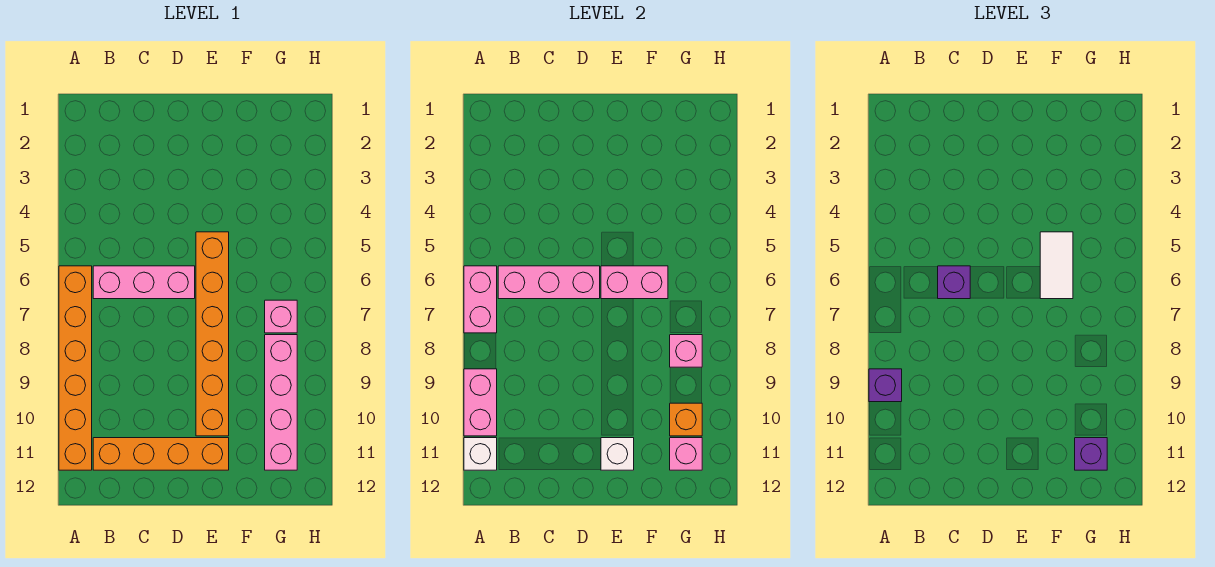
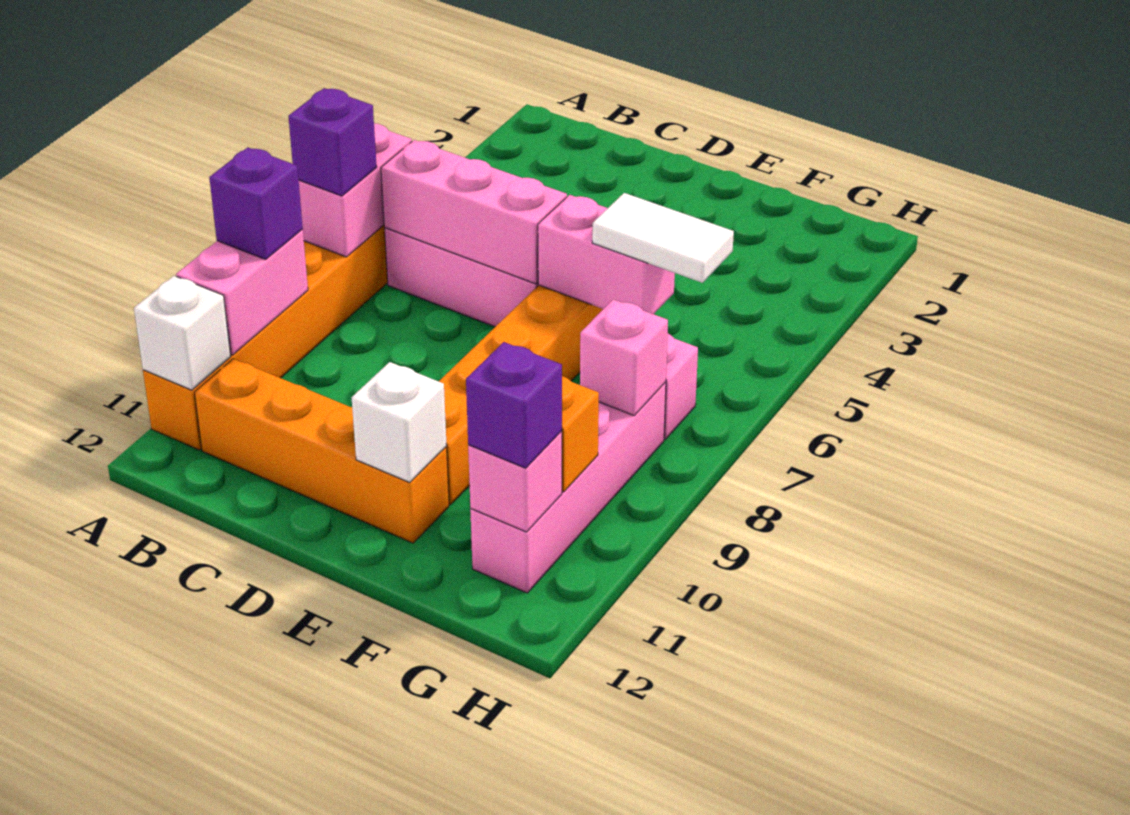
purple brick C6 level 3 -> purple brick A7 level 3
white tile F5:F6 level 3 -> white tile F6:G6 level 3

